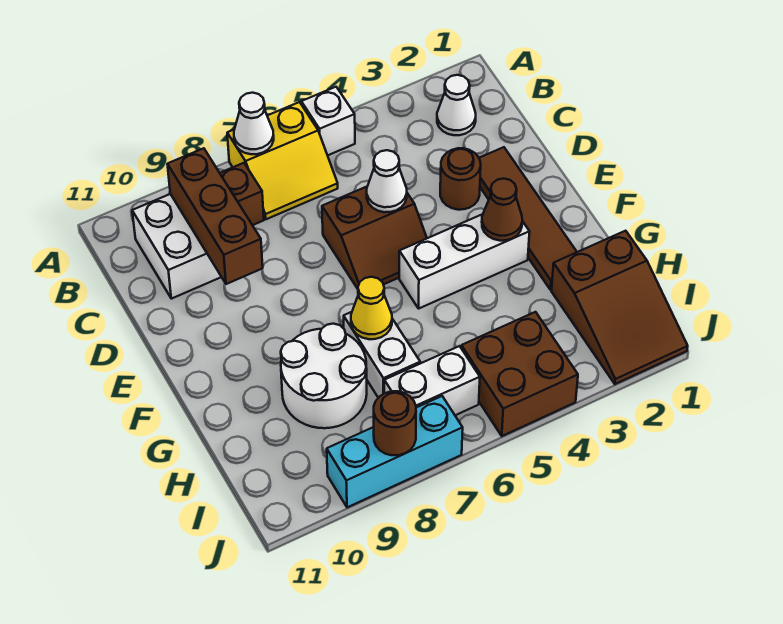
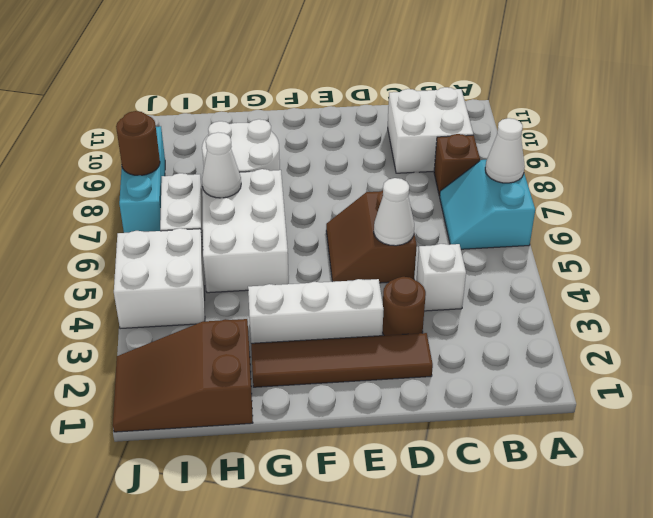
white brick A5 level 1 -> white brick C4 level 1
yellow slope A6:B7 level 1 top A -> cyan slope A6:B7 level 1 top A
white cone B2 level 1 -> white cone H7 level 2
brown brick B9:D9 level 2 -> none
white brick F3:F5 level 1 -> white brick E3:G3 level 1
brown cone F3 level 2 -> none
white brick G7:H7 level 1 -> white brick G5:H7 level 1
yellow cone G7 level 2 -> none
brown brick I4:J5 level 1 -> white brick I4:J5 level 1

